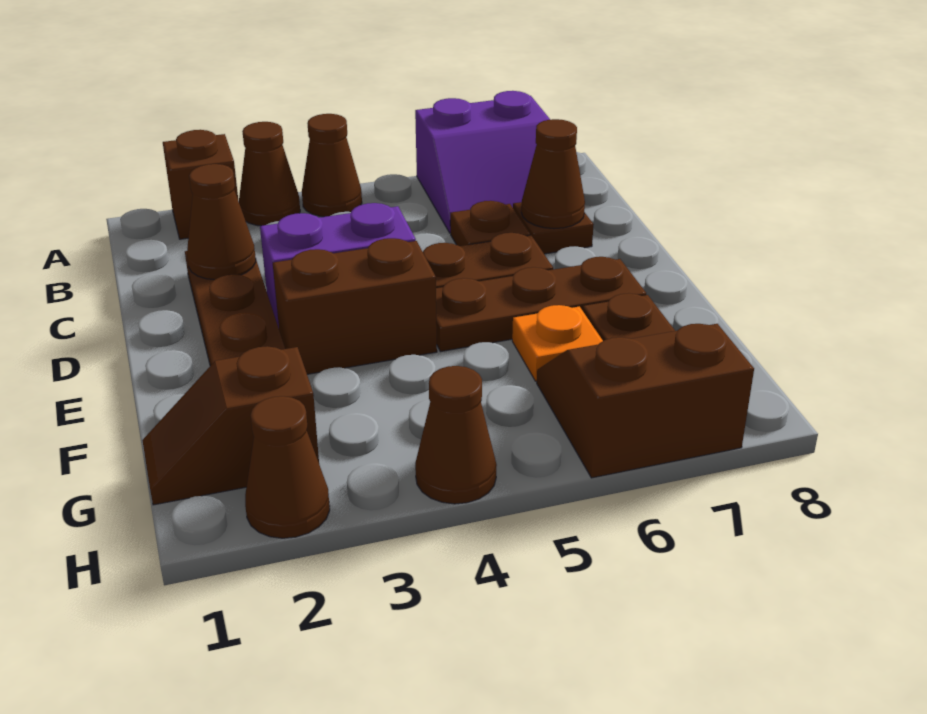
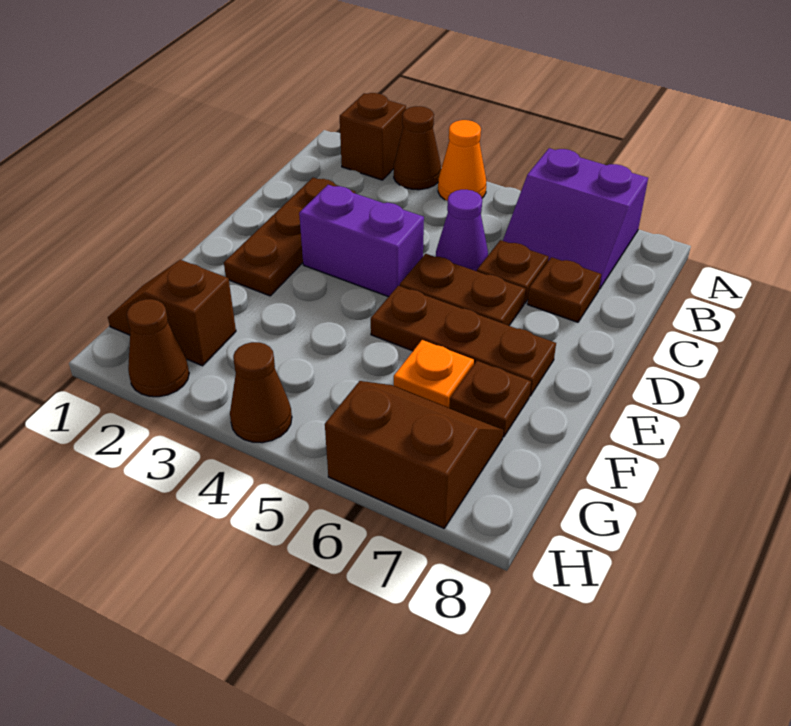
brown cone A4 level 1 -> orange cone A4 level 1
brown cone C2 level 2 -> none
none -> purple cone C5 level 1
brown cone C7 level 2 -> none
brown brick E3:E4 level 1 -> none

